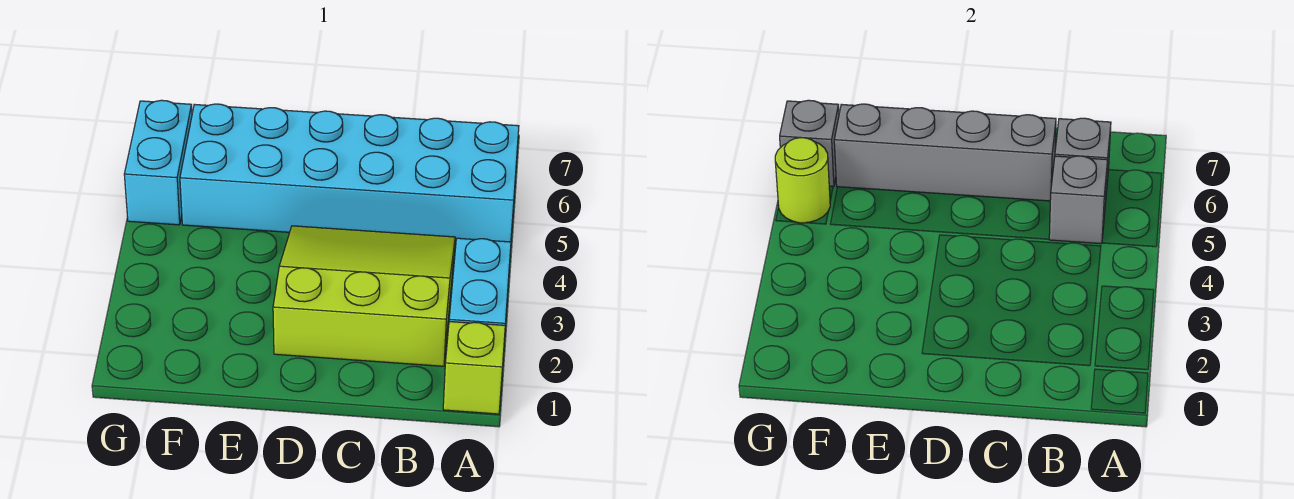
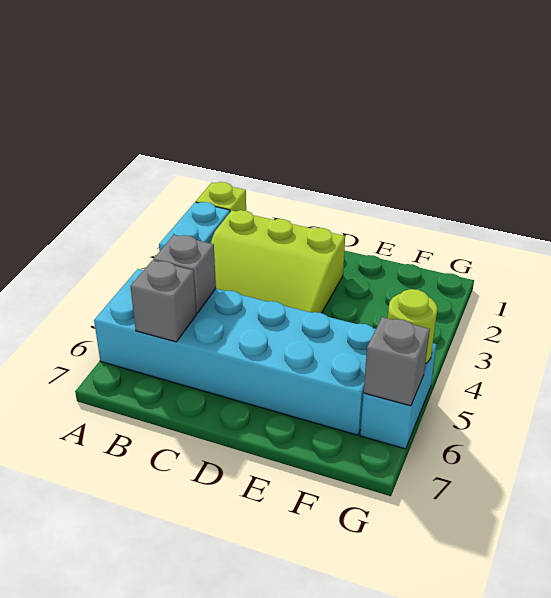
grey brick C6:F6 level 2 -> none

